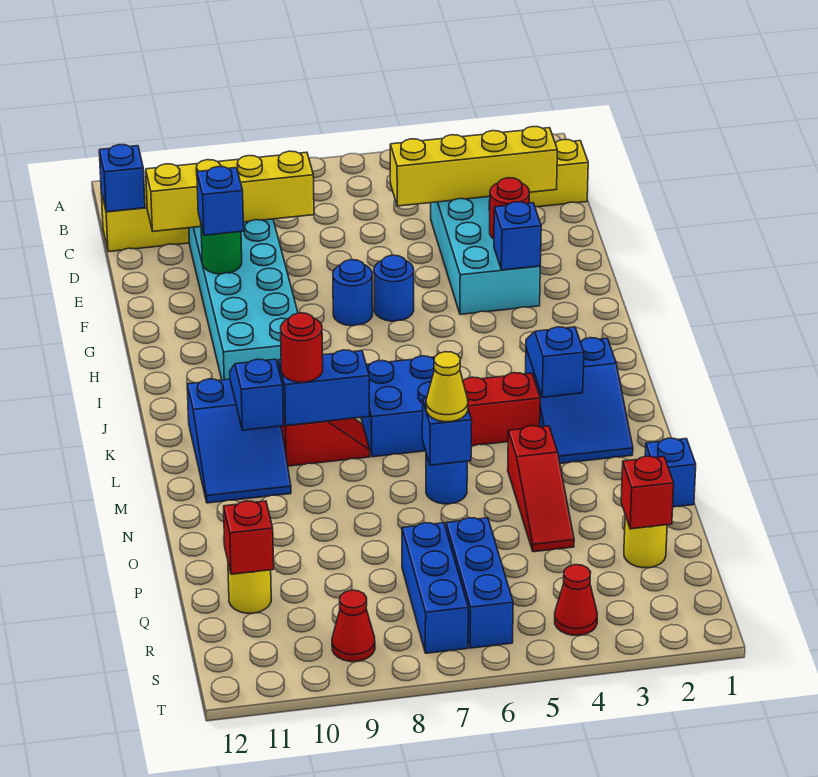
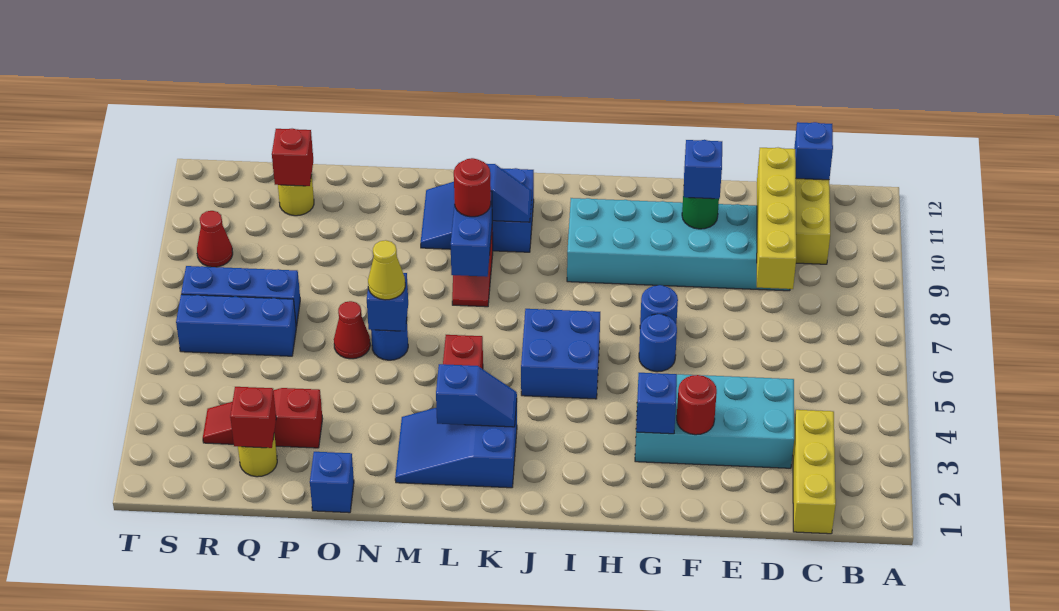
yellow brick D2:D5 level 2 -> none
blue brick K6:L7 level 1 -> blue brick I5:J6 level 1
red slope N4:P4 level 1 top N -> red slope P3:R3 level 1 top P
red cone S4 level 1 -> red cone O6 level 1

